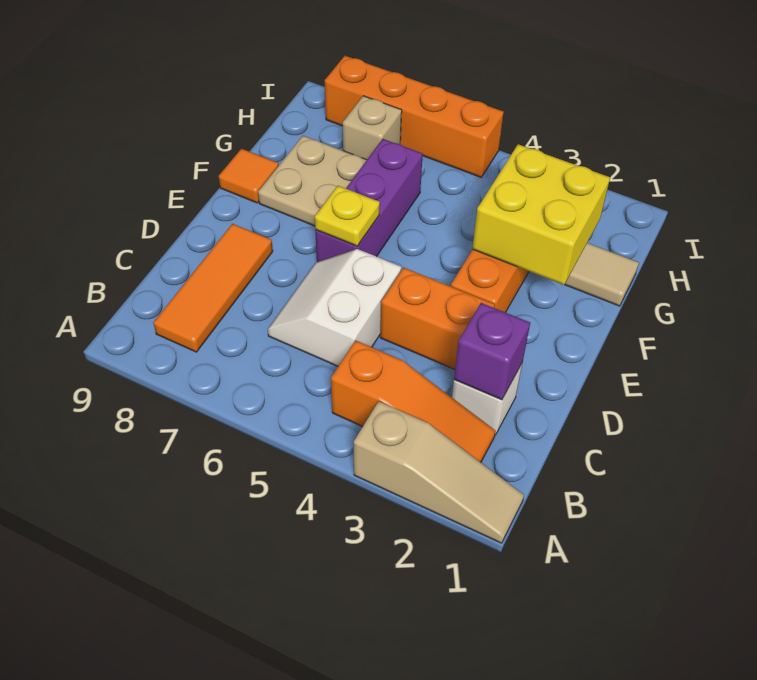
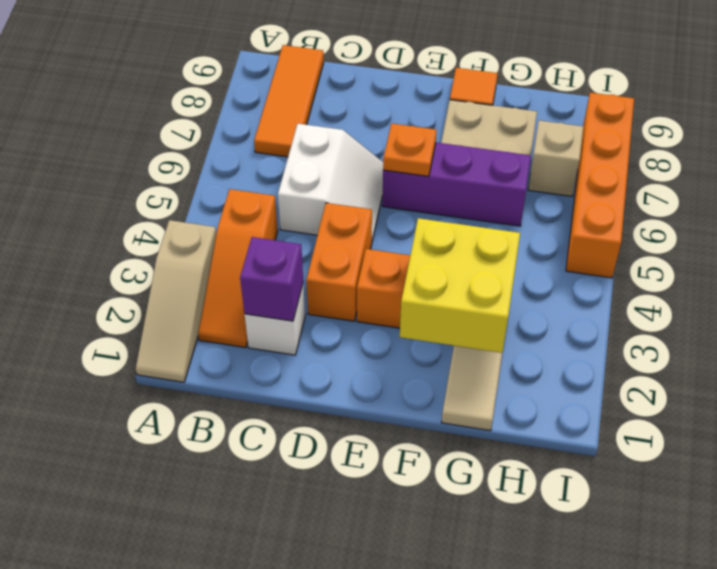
orange tile B8:D8 level 1 -> orange tile B7:B9 level 1
white slope C5:D6 level 1 top 5 -> white slope C5:D6 level 1 top C
yellow plate E6 level 2 -> orange plate E6 level 2

